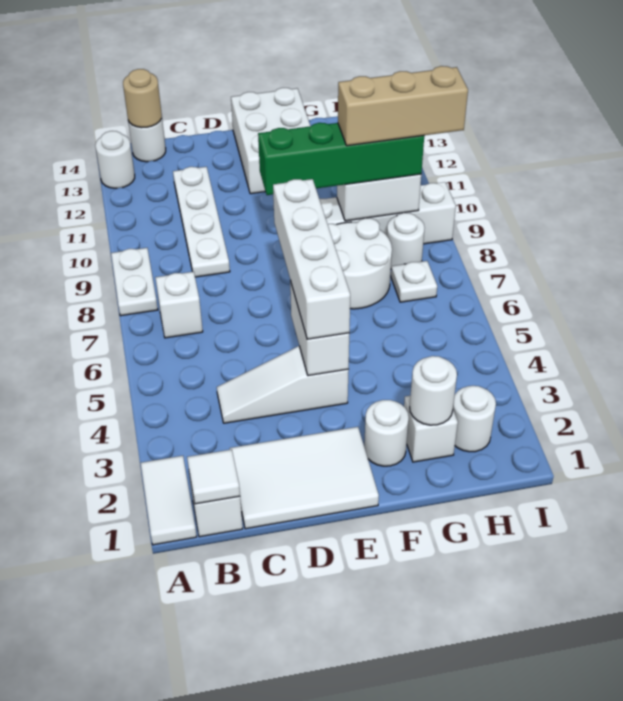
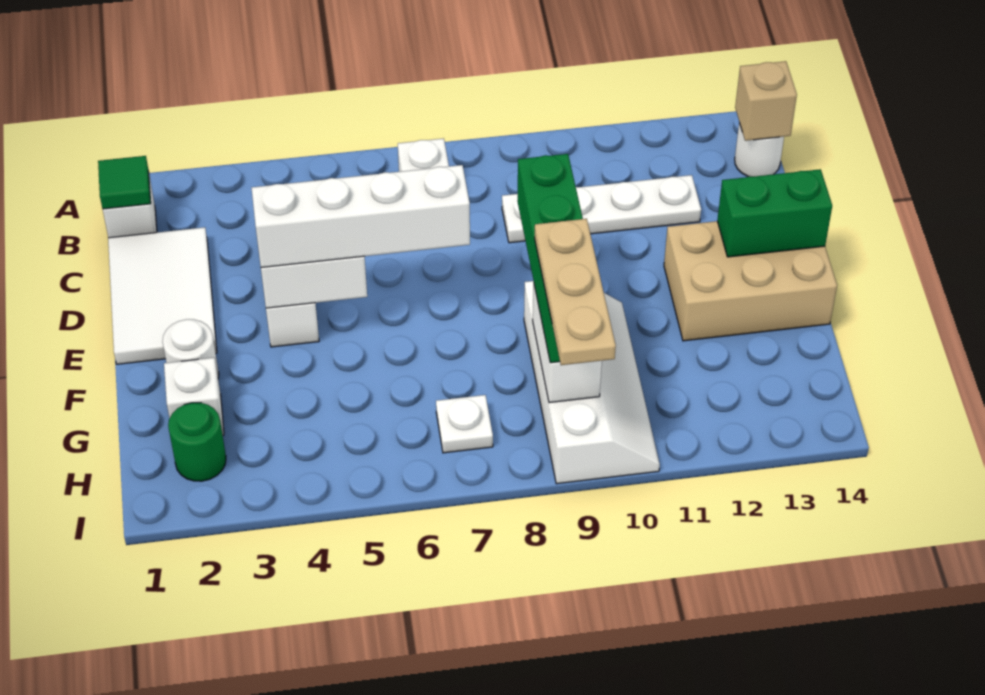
white tile A1:A2 level 1 -> none
white plate A8:A9 level 1 -> none
white round brick A13 level 1 -> none
white tile B1 level 2 -> green tile B1 level 2
tan round brick B14 level 2 -> tan brick B14 level 2
white brick E12:F14 level 1 -> tan brick E12:F14 level 1
none -> green brick E13:E14 level 2
white round brick F7:G8 level 1 -> none
white round brick G2 level 2 -> none
tan brick G9:I9 level 4 -> tan plate G9:I9 level 4
white round brick H2 level 1 -> green round brick H2 level 1
white round brick H8 level 1 -> none

